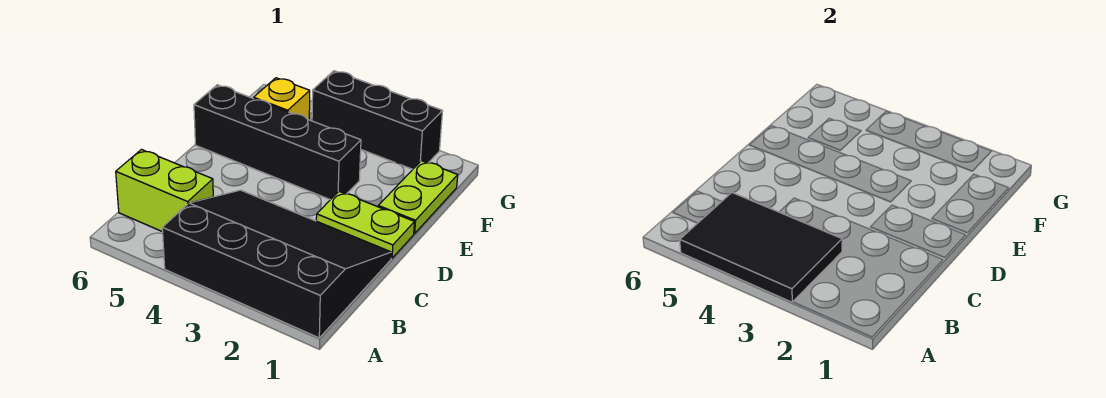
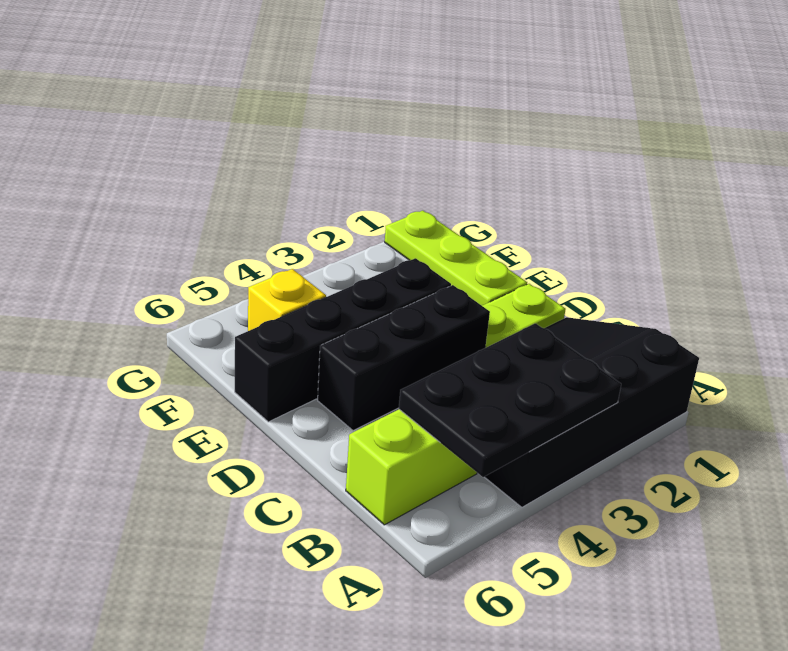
black tile A3:B5 level 2 -> black plate A3:B5 level 2
lime plate E1:F1 level 1 -> lime plate E1:G1 level 1
black brick G2:G4 level 1 -> black brick D3:D5 level 1

